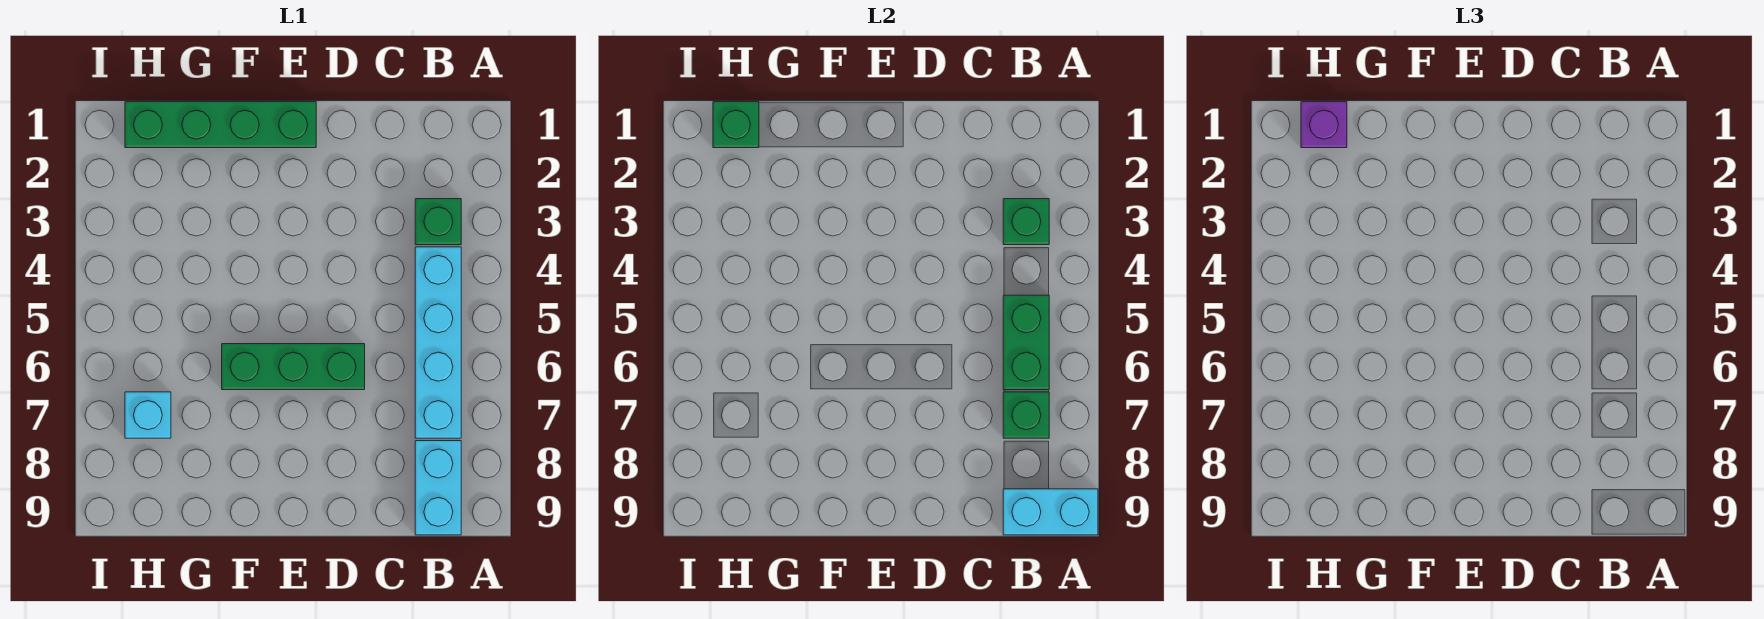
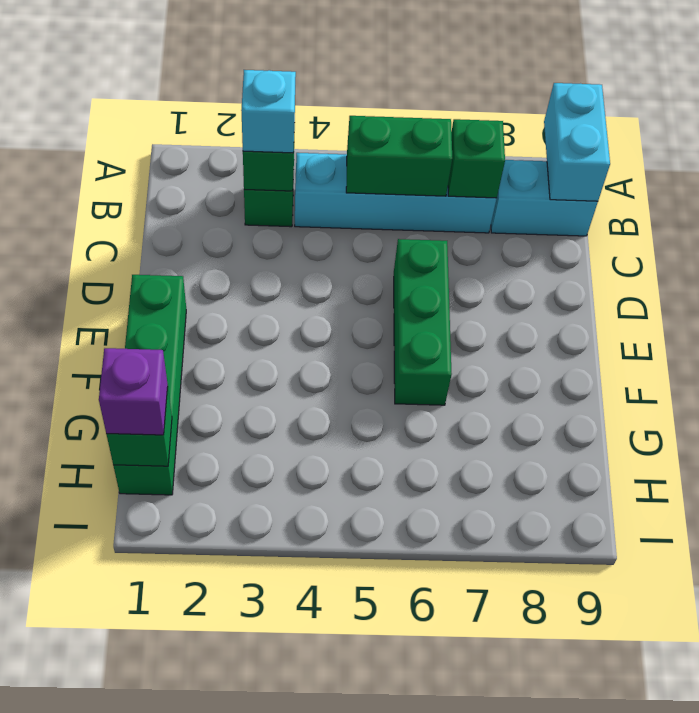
cyan brick H7 level 1 -> cyan brick B3 level 3

